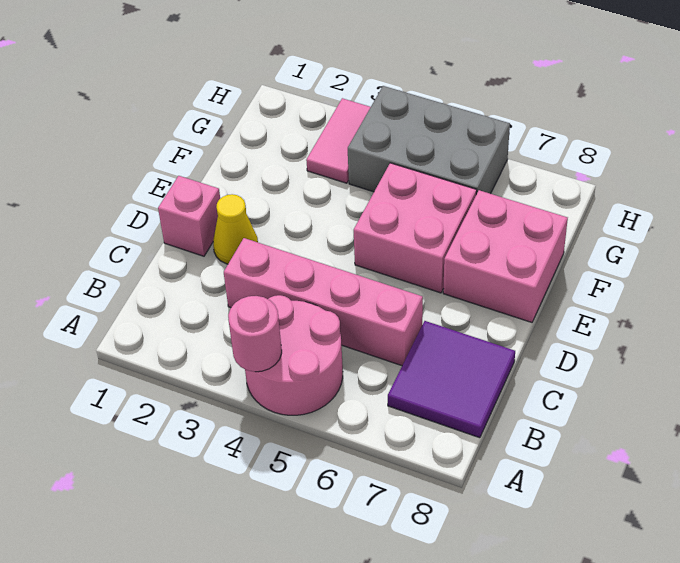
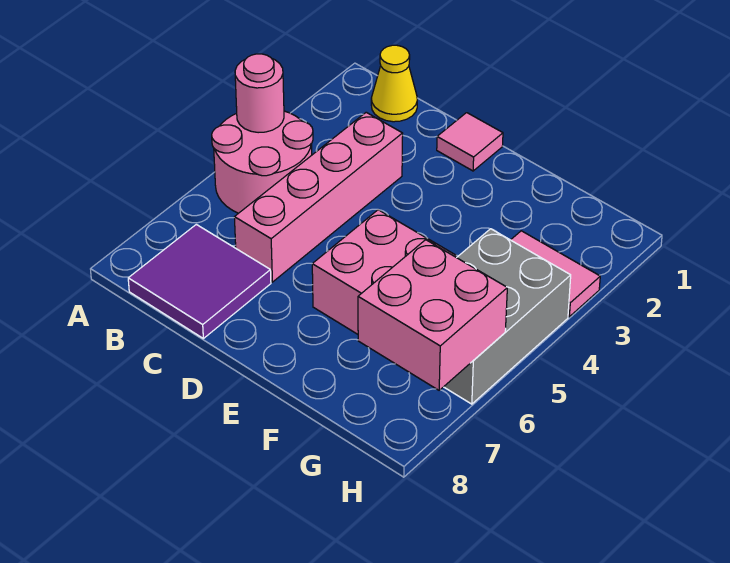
pink brick D1 level 1 -> pink tile D1 level 1
yellow cone D2 level 1 -> yellow cone B1 level 1
pink brick E7:F8 level 1 -> pink brick G6:H7 level 2

